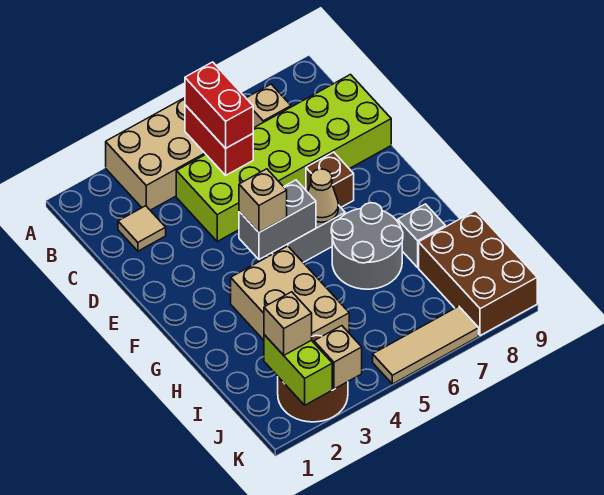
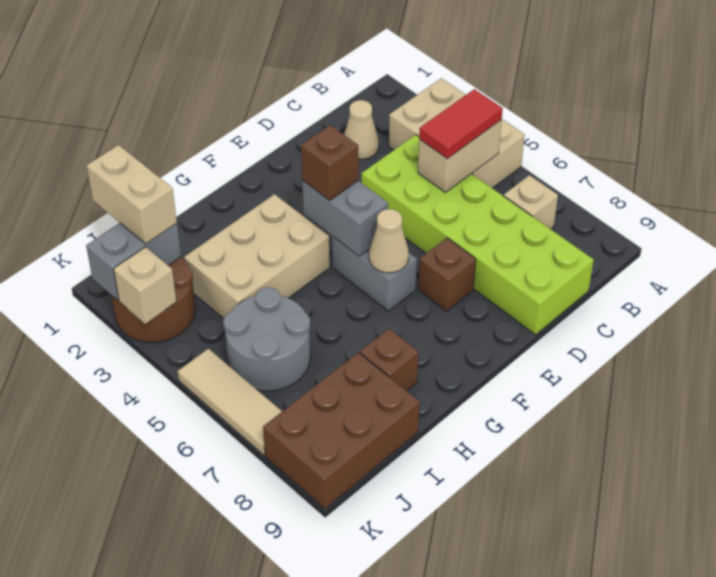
red brick B5:C5 level 2 -> tan brick B5:C5 level 2
red brick B5:C5 level 3 -> red tile B5:C5 level 3
tan tile C2 level 1 -> tan cone C2 level 1
tan brick F4 level 3 -> brown brick F4 level 3
grey round brick G6:H7 level 1 -> grey round brick I5:J6 level 1
grey brick H8 level 1 -> brown brick H8 level 1
lime brick J2:K2 level 2 -> grey brick J2:K2 level 2
tan brick J2 level 3 -> tan brick J1:J2 level 3

